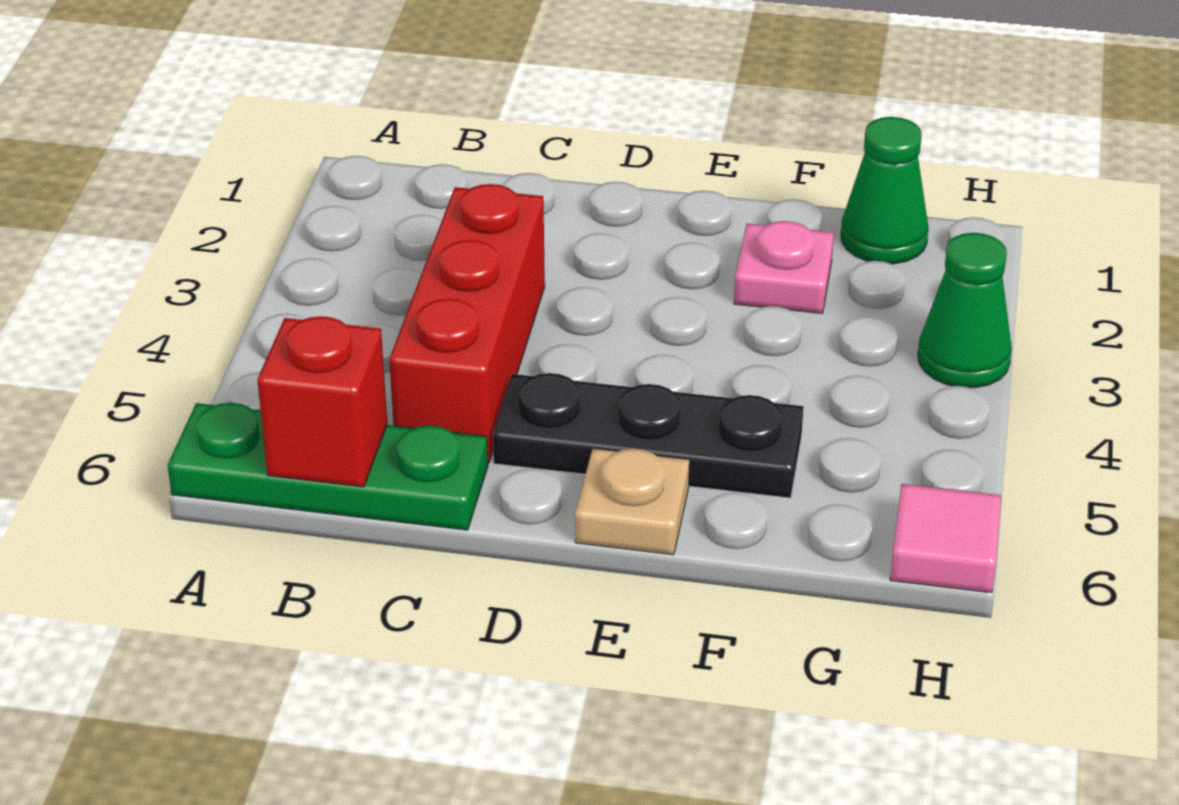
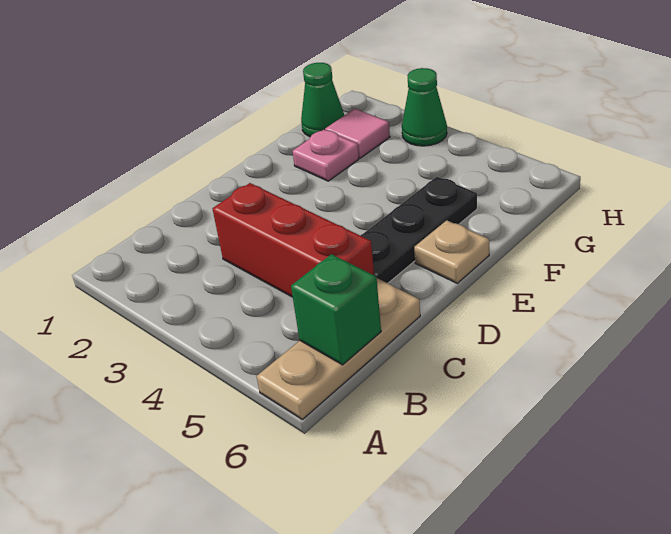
green plate A6:C6 level 1 -> tan plate A6:C6 level 1
red brick B6 level 2 -> green brick B6 level 2
pink tile H6 level 1 -> pink tile G2 level 1

